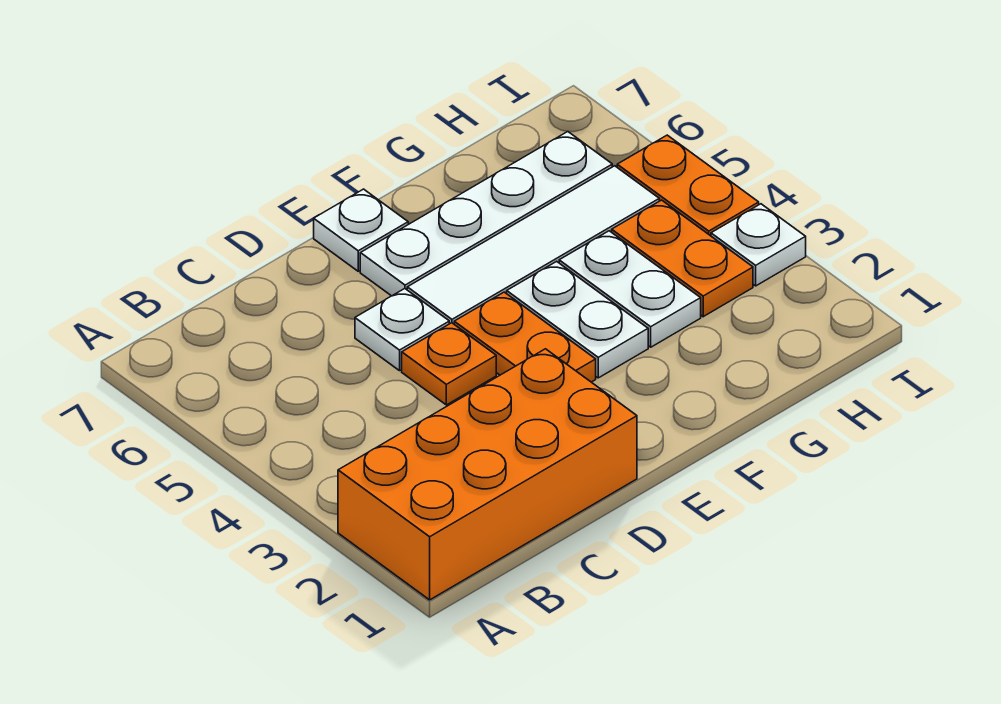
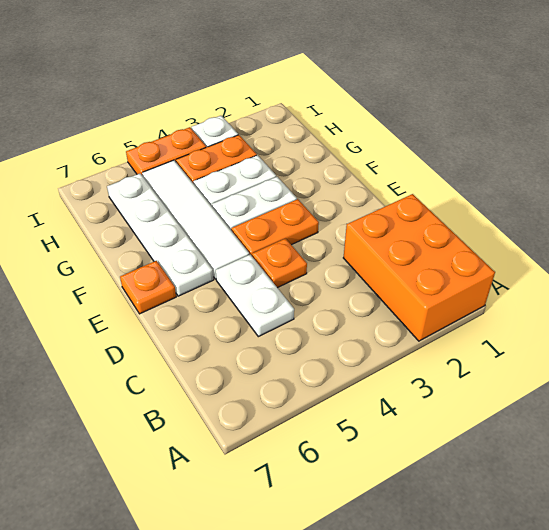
orange brick A1:D2 level 1 -> orange brick A1:C2 level 1
white plate D5 level 1 -> white plate C5:D5 level 1
white plate E7 level 1 -> orange plate E7 level 1

